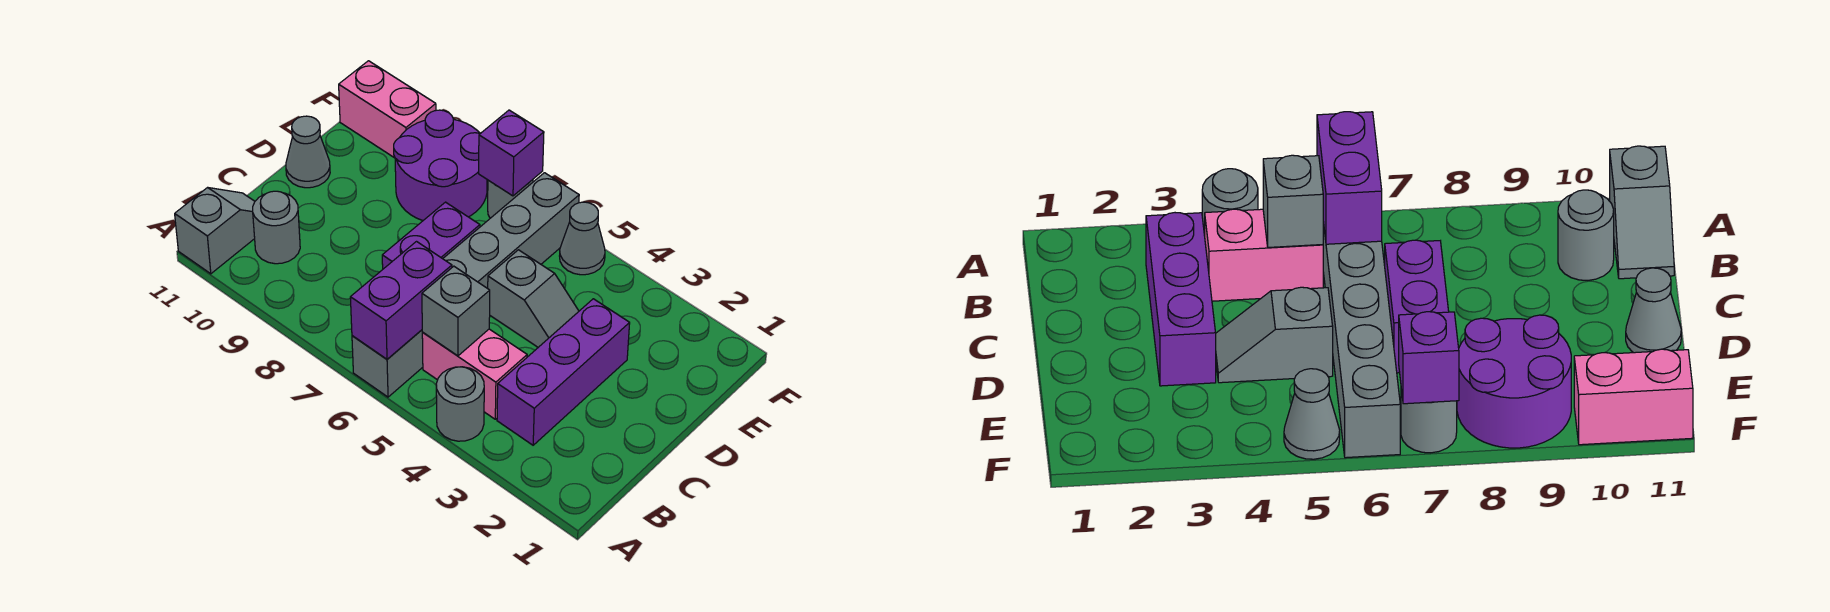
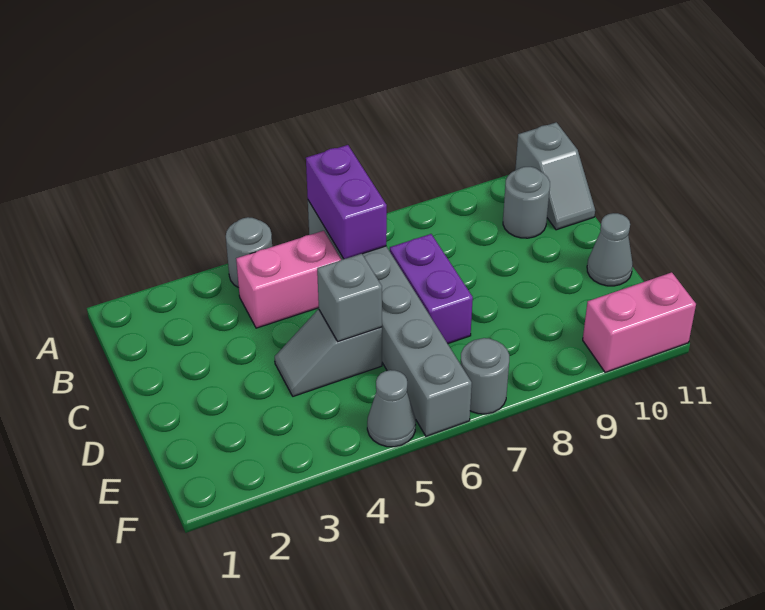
purple brick B3:D3 level 1 -> none
grey brick B5 level 2 -> grey brick D5 level 2
purple round brick E8:F9 level 1 -> none
purple brick F7 level 2 -> none

